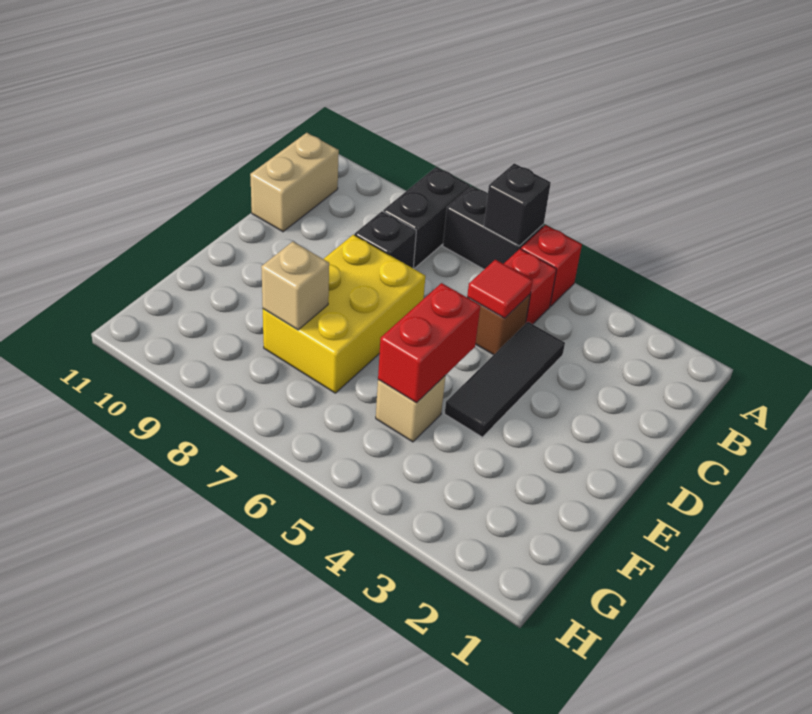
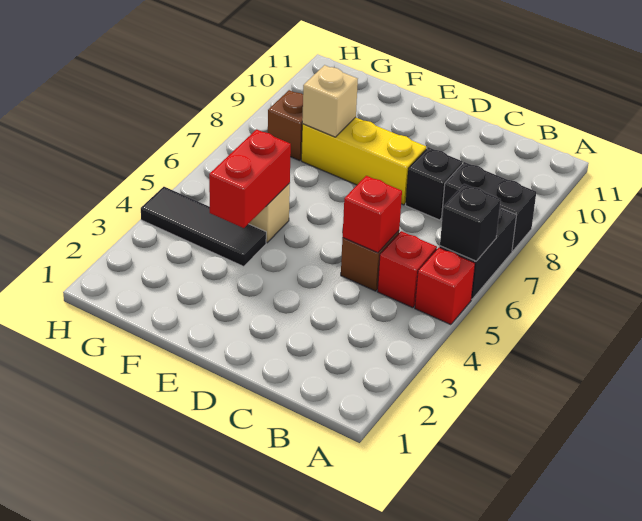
tan brick B11:C11 level 1 -> none
black tile C4:E4 level 1 -> black tile F4:H4 level 1
red tile C5 level 2 -> red brick C5 level 2
yellow brick D7:F8 level 1 -> yellow brick D8:F8 level 1
red brick E5:F5 level 2 -> red brick F4:F5 level 2
none -> brown brick G8 level 1

